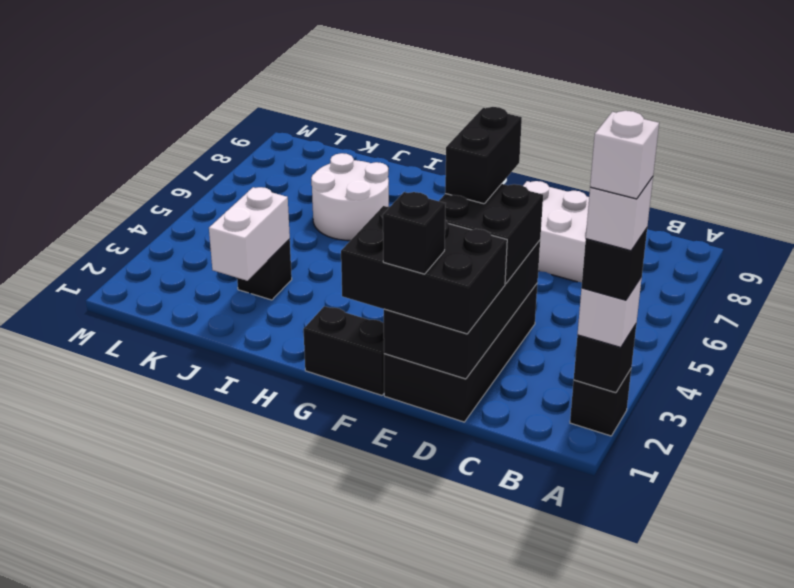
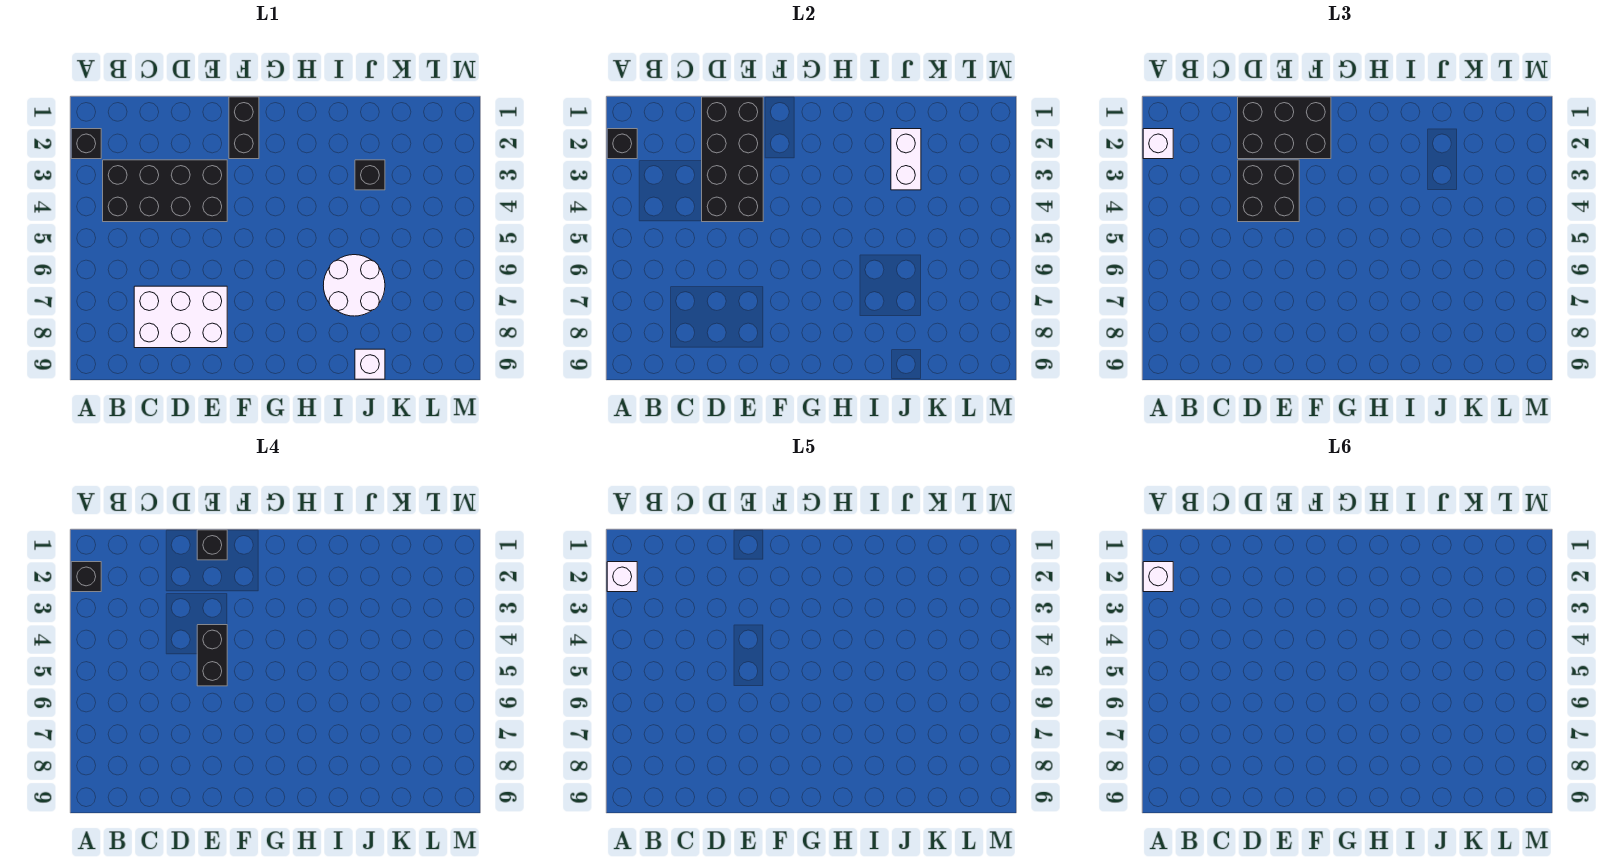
black brick D1:E4 level 1 -> black brick B3:E4 level 1
black brick F1:G1 level 1 -> black brick F1:F2 level 1
none -> white brick J9 level 1

